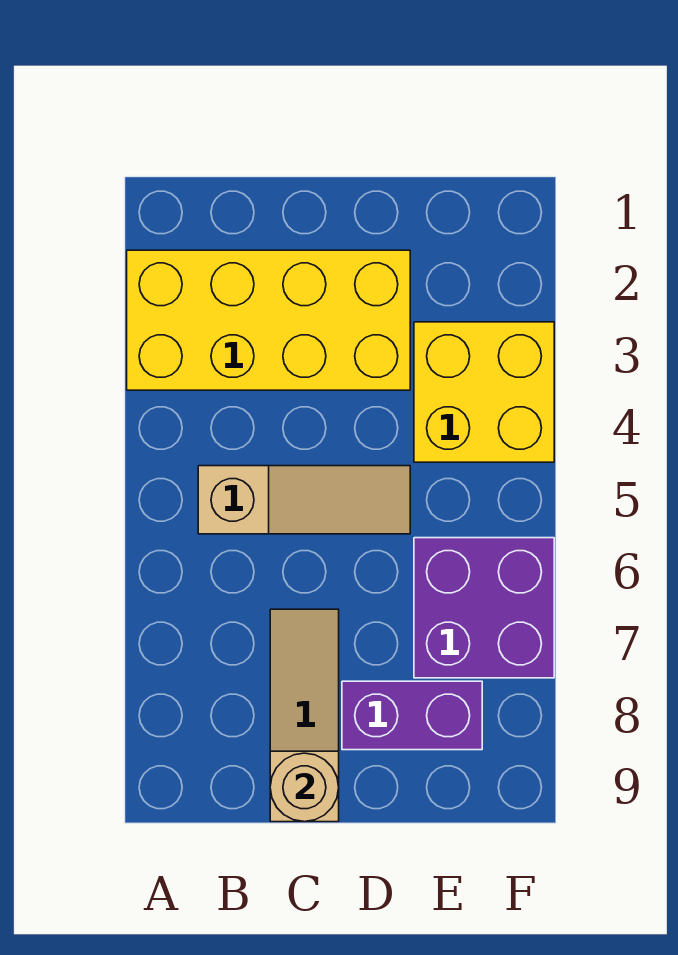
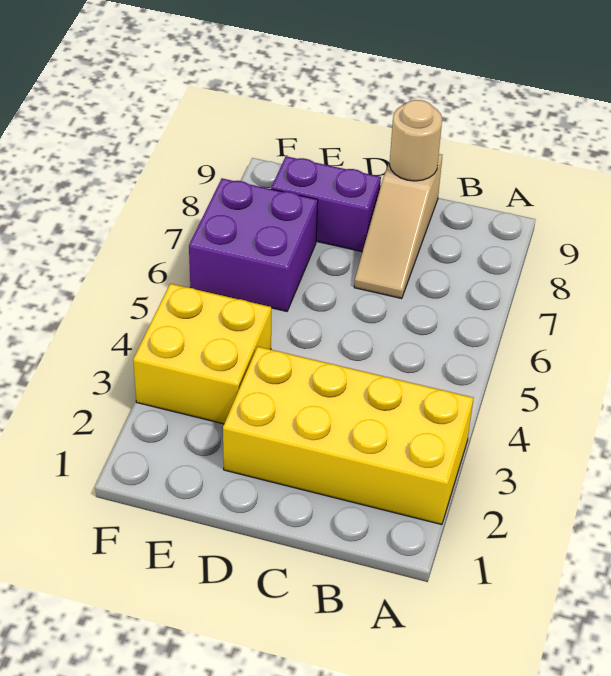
tan slope B5:D5 level 1 top B -> none

